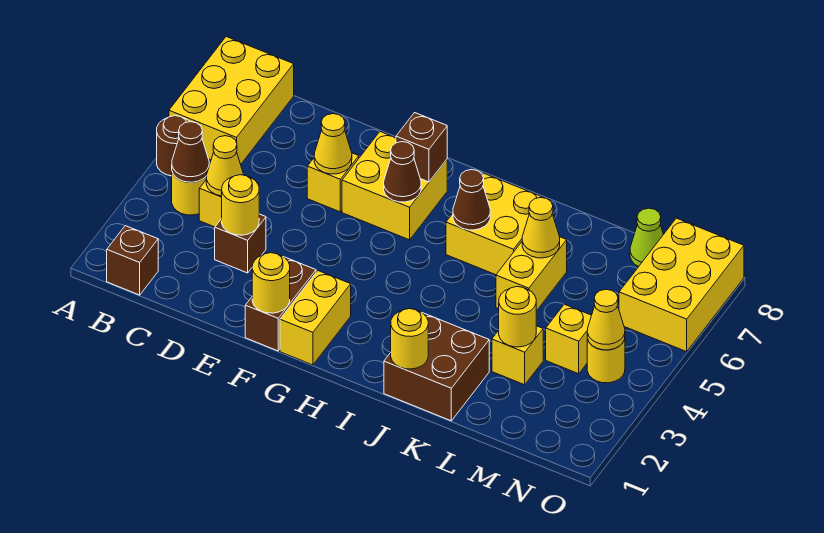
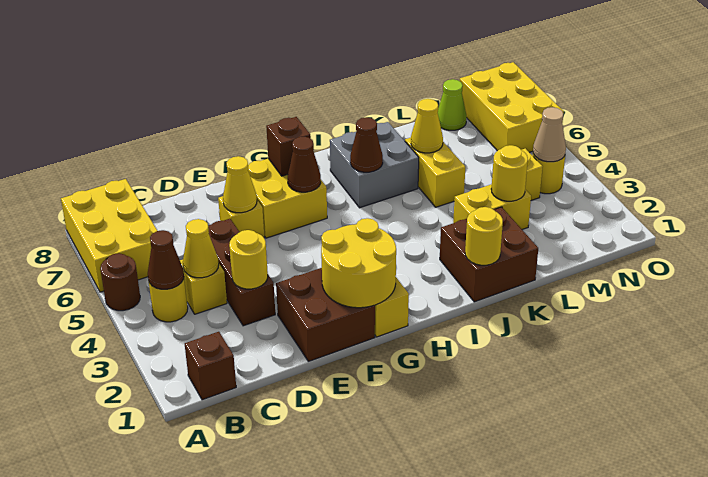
brown brick D3 level 1 -> brown brick D3:D5 level 1
brown brick F1:F2 level 1 -> brown brick E1:F2 level 1
yellow round brick F1 level 2 -> yellow round brick F1:G2 level 2
yellow brick I6:J7 level 1 -> grey brick I6:J7 level 1
yellow brick L3 level 1 -> yellow brick K3:L3 level 1
yellow cone N4 level 2 -> tan cone N4 level 2

